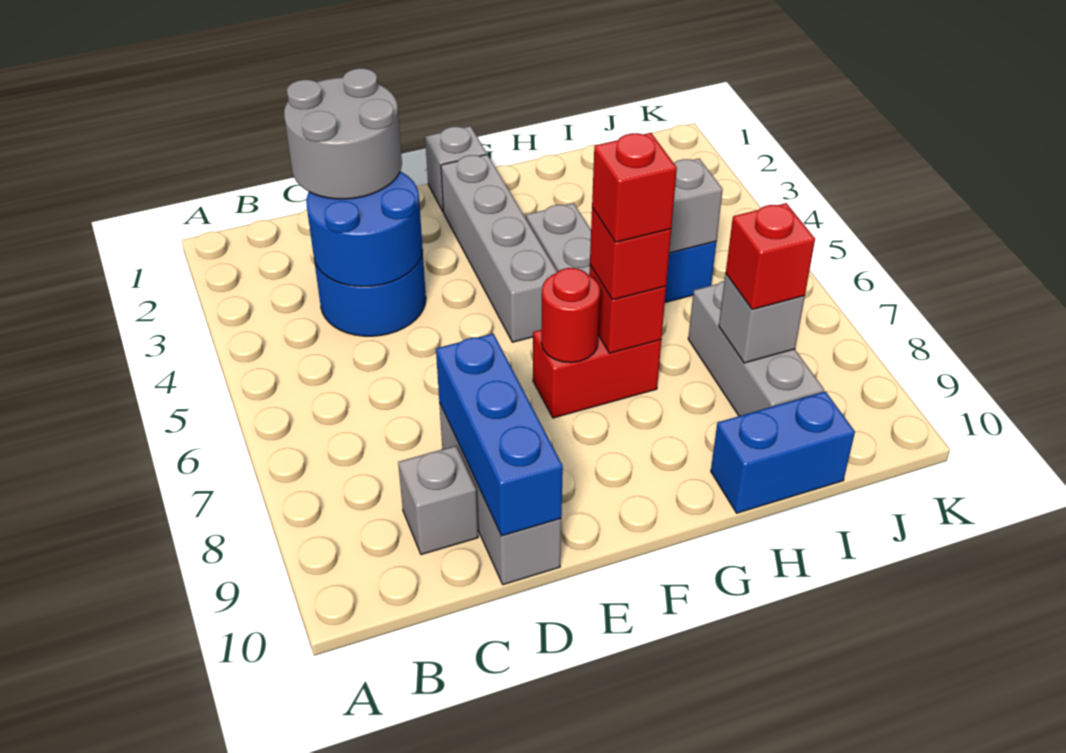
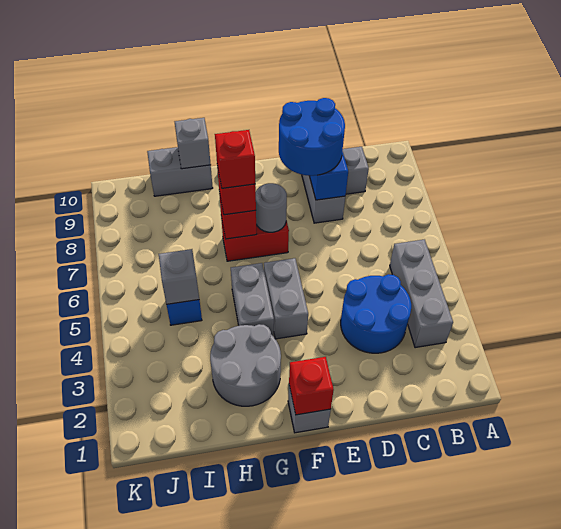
grey round brick C2:D3 level 3 -> grey round brick G2:H3 level 1
blue round brick C3:D4 level 2 -> blue round brick D8:E9 level 3
grey brick F2:F5 level 1 -> grey brick F4:F5 level 1
red round brick F7 level 2 -> grey round brick F7 level 2
blue brick H10:I10 level 1 -> grey brick H10:I10 level 1
grey brick I7:I9 level 1 -> grey brick B3:B5 level 1
grey brick I8 level 2 -> grey brick H10 level 2
red brick I8 level 3 -> red brick F1 level 2

